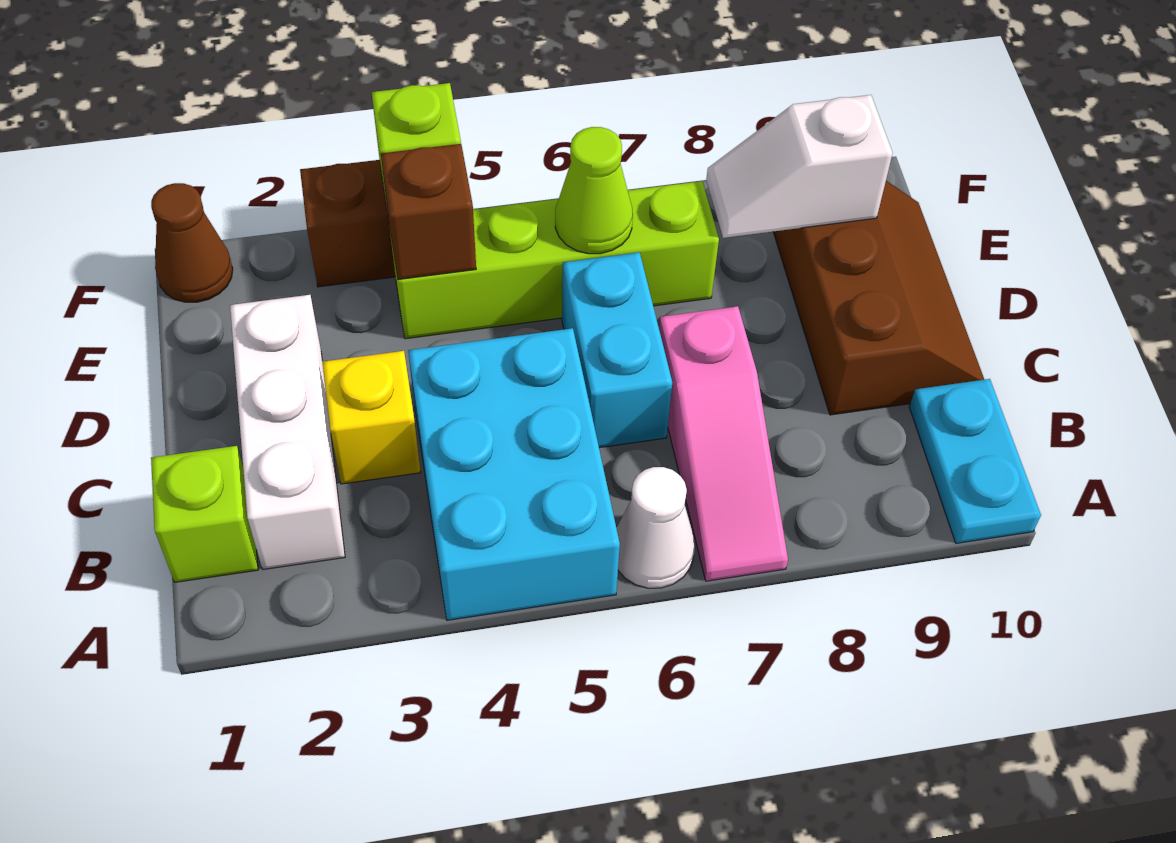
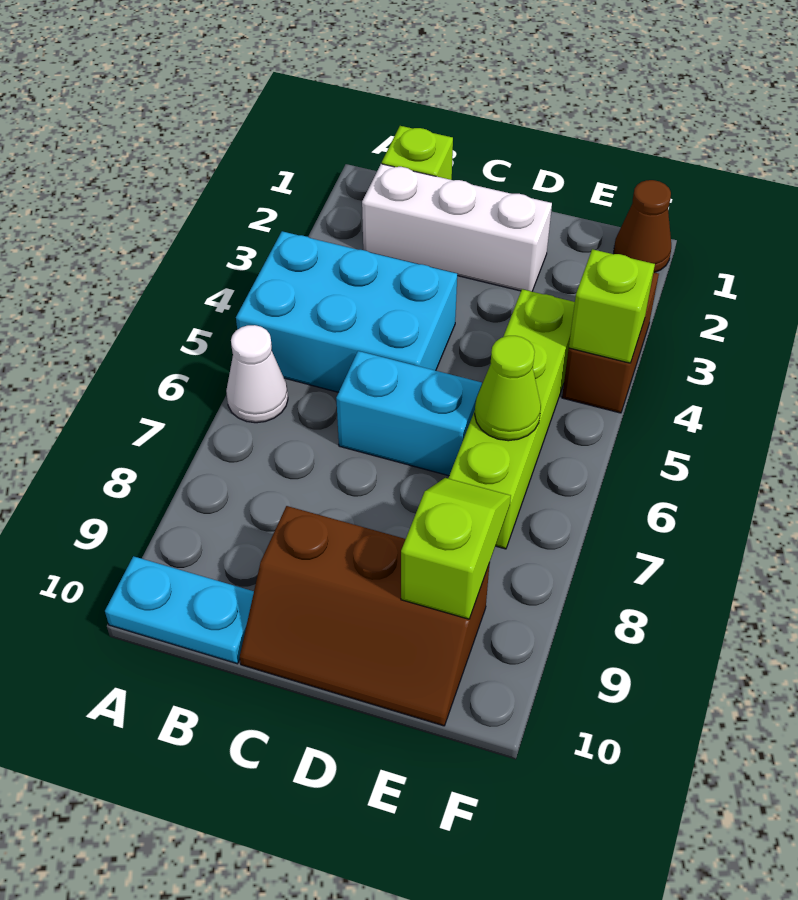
pink slope A7:C7 level 1 top C -> none
yellow brick C3 level 1 -> none
brown brick E4 level 2 -> none
white slope E8:E9 level 2 top 9 -> lime slope E8:E9 level 2 top 9

